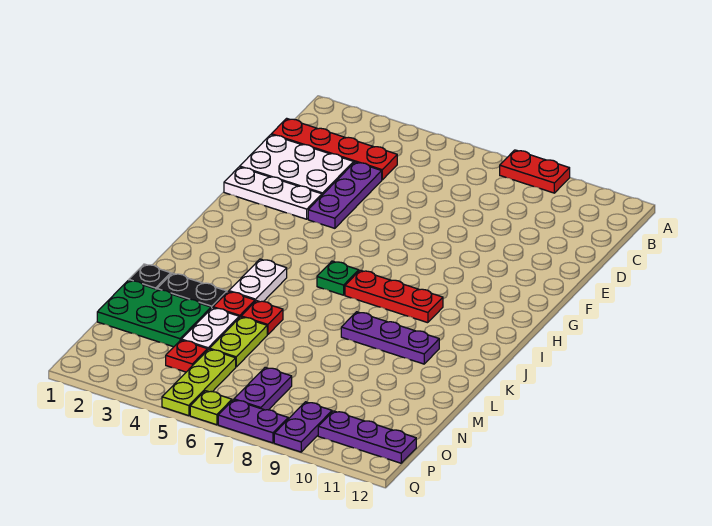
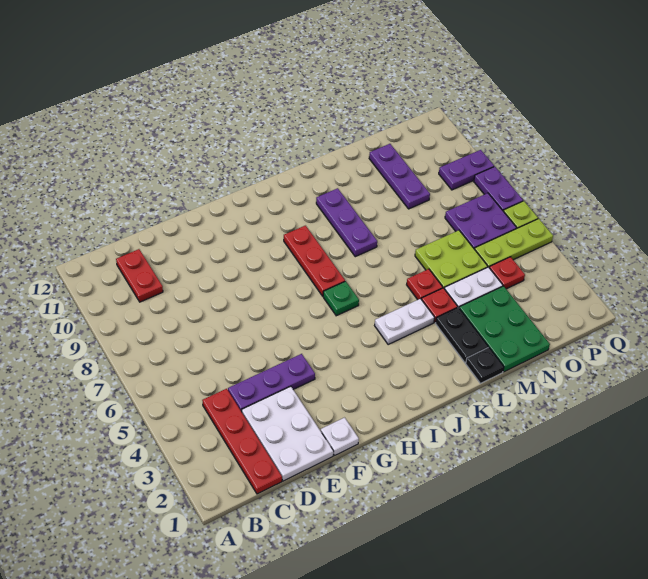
red plate A8:A9 level 1 -> red plate C10:C11 level 1
white plate F1:F3 level 1 -> white plate F1 level 1
lime plate M5:N5 level 1 -> lime plate M5:N6 level 1
purple plate O7:P7 level 1 -> purple plate O6:P7 level 1
purple plate P10:P12 level 1 -> purple plate N9:N11 level 1

